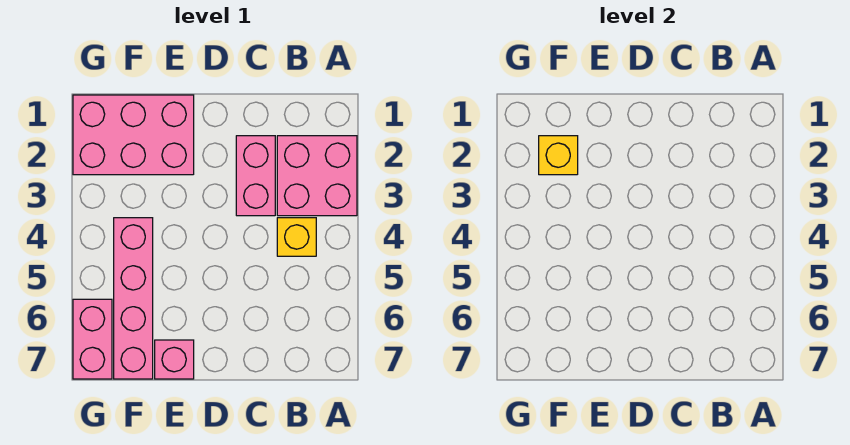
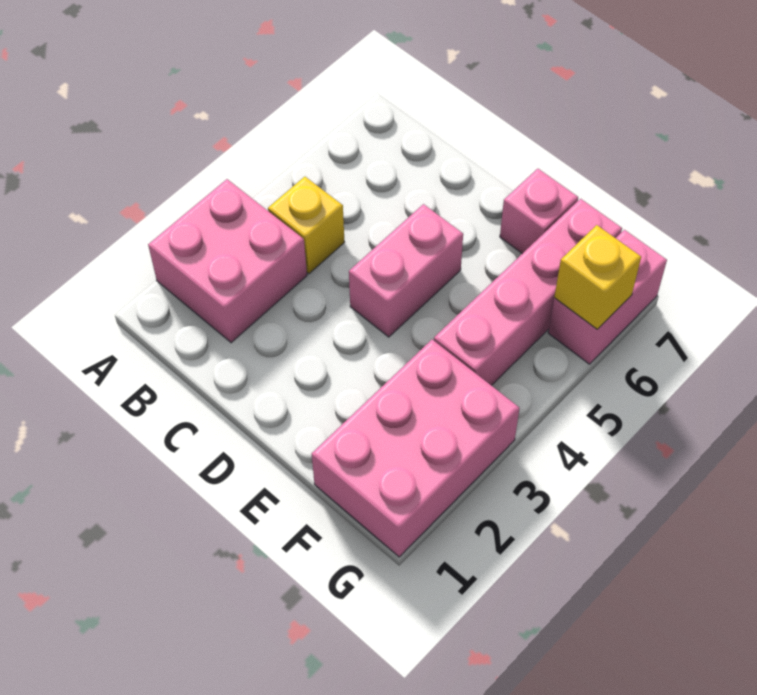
pink brick C2:C3 level 1 -> pink brick D4:D5 level 1
pink brick E1:G2 level 1 -> pink brick F1:G3 level 1
yellow brick F2 level 2 -> yellow brick G6 level 2

